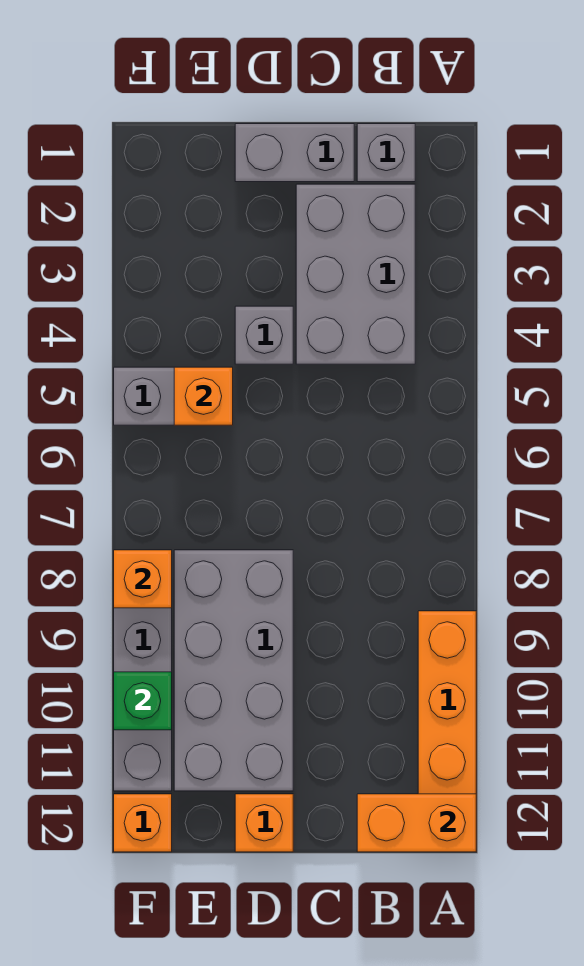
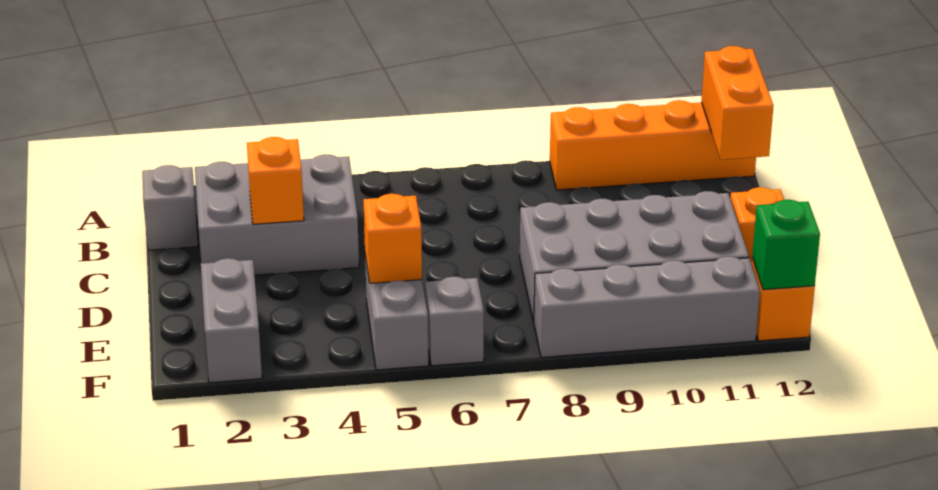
grey brick C1:D1 level 1 -> grey brick E2:F2 level 1
grey brick D4 level 1 -> grey brick F6 level 1
orange brick F8 level 2 -> orange brick C3 level 2
green brick F10 level 2 -> green brick F12 level 2

